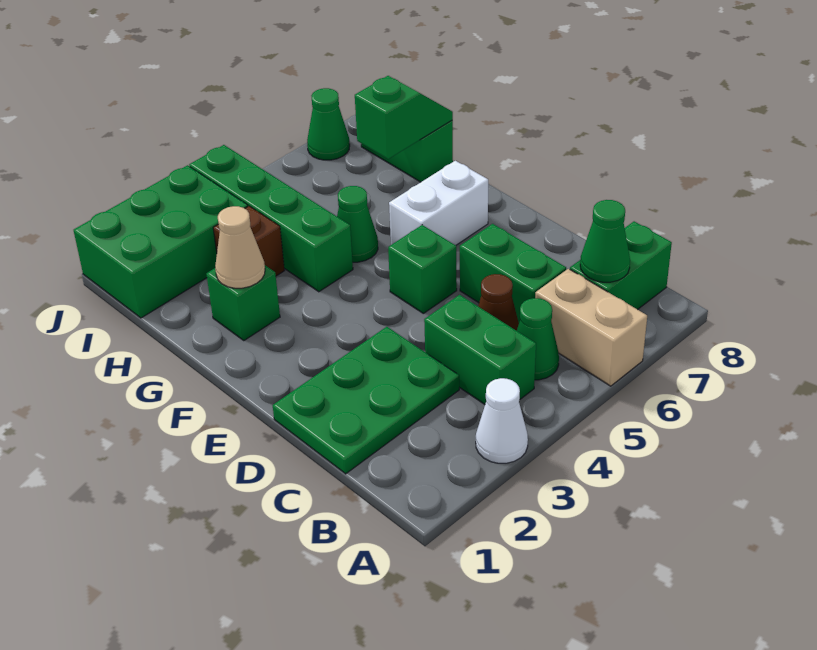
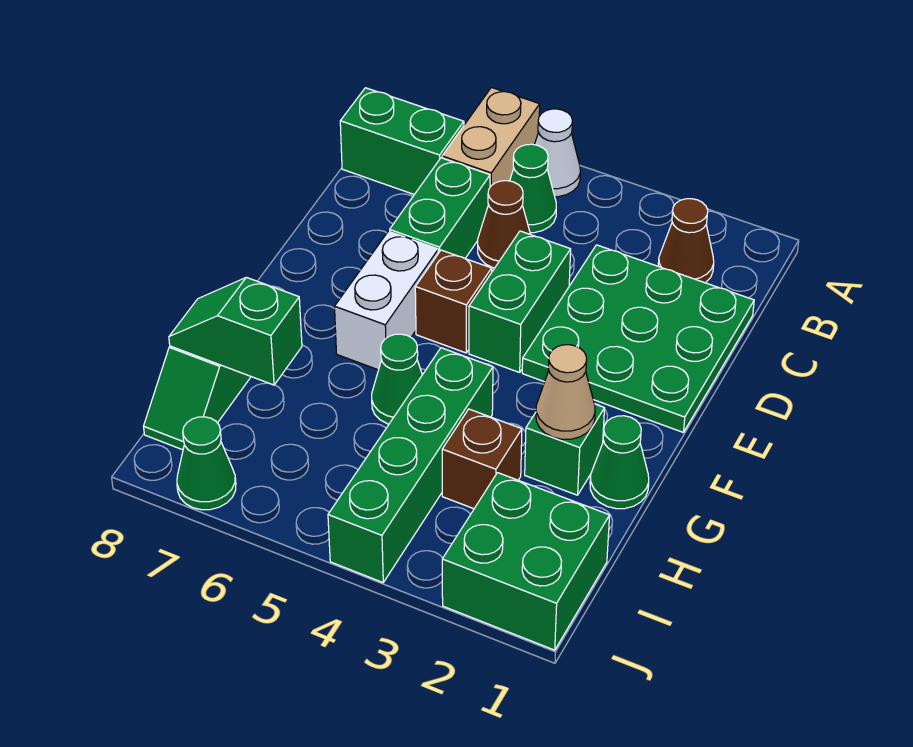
white cone A3 level 1 -> white cone A5 level 1
none -> brown cone B2 level 1
green brick B4:C4 level 1 -> green brick D4:E4 level 1
green cone B7 level 2 -> green cone G1 level 1
green plate C1:D3 level 1 -> green plate C1:E3 level 1
green brick E5 level 1 -> brown brick E5 level 1
white brick F6:F7 level 1 -> white brick E6:F6 level 1
green brick I1:J3 level 1 -> green brick I1:J2 level 1

